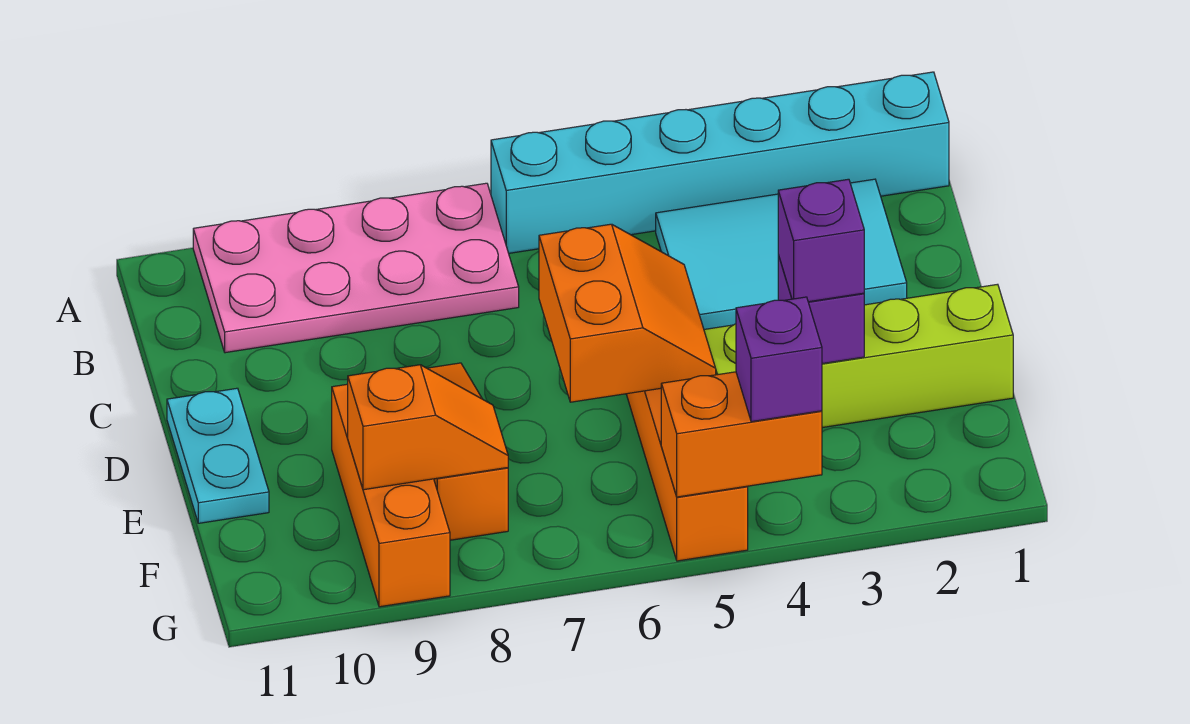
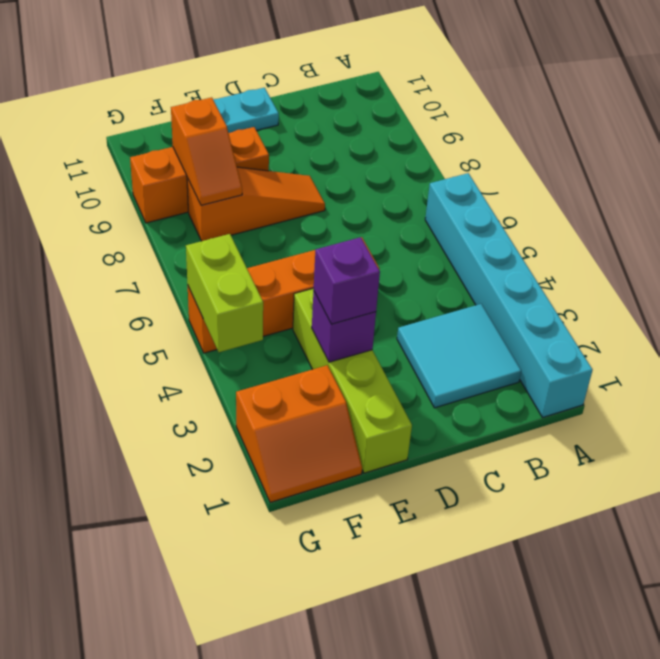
pink plate A7:B10 level 1 -> none
cyan tile B2:C4 level 1 -> cyan tile B2:C3 level 1
orange slope D5:E6 level 2 top 6 -> orange slope F1:G2 level 1 top 2
orange brick G4:G5 level 2 -> lime brick G4:G5 level 2
purple brick G4 level 3 -> none

